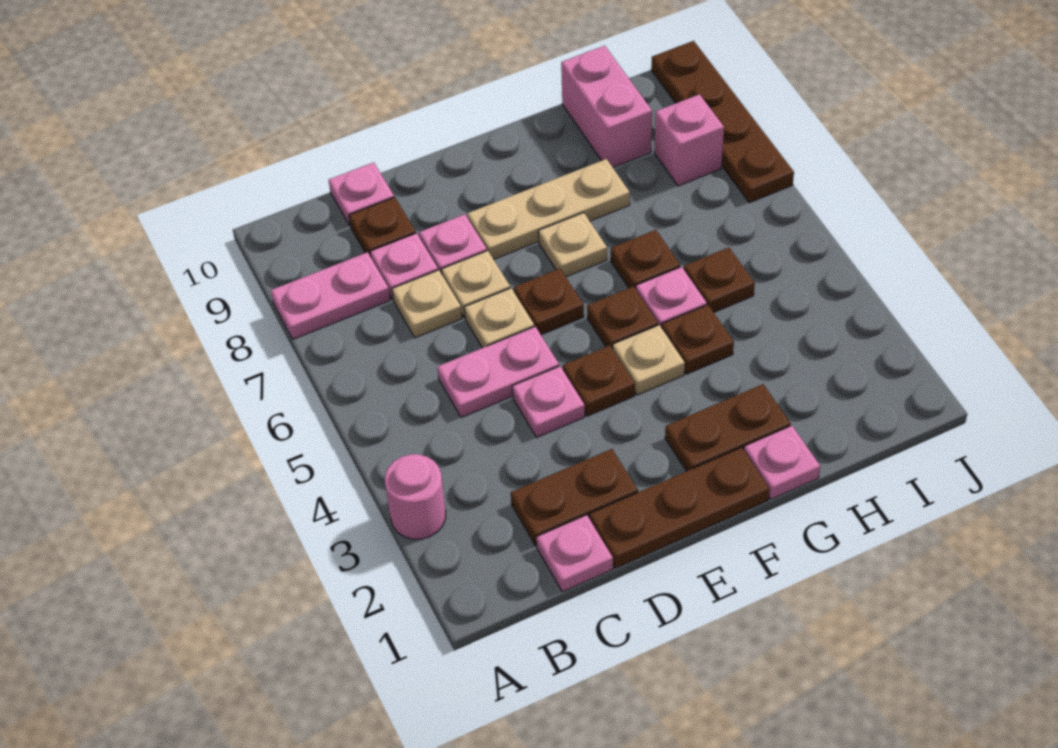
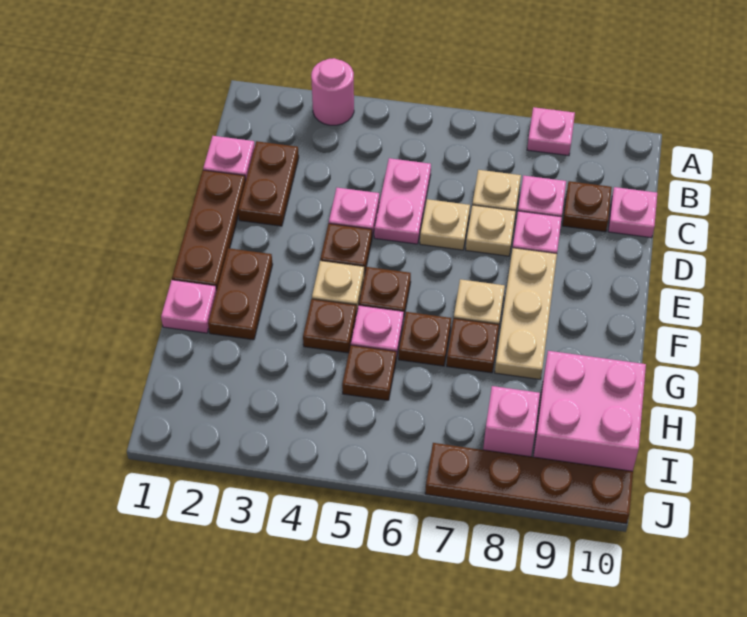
pink plate A8:B8 level 1 -> pink plate A8 level 1
brown plate E6 level 1 -> brown plate G7 level 1
pink brick H9:H10 level 1 -> pink brick H9:I10 level 1

